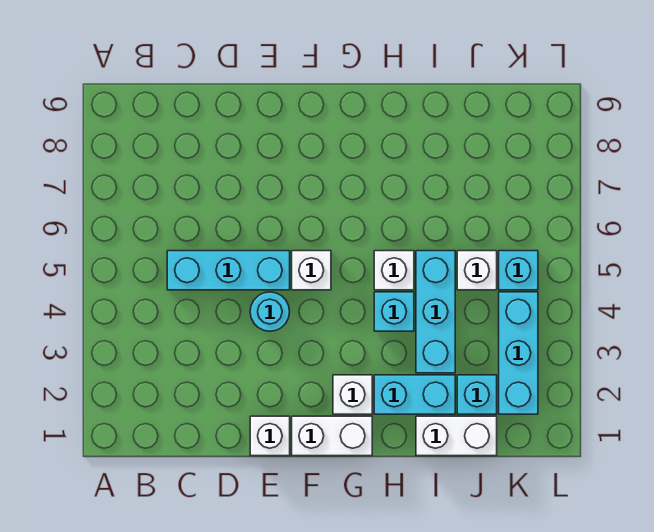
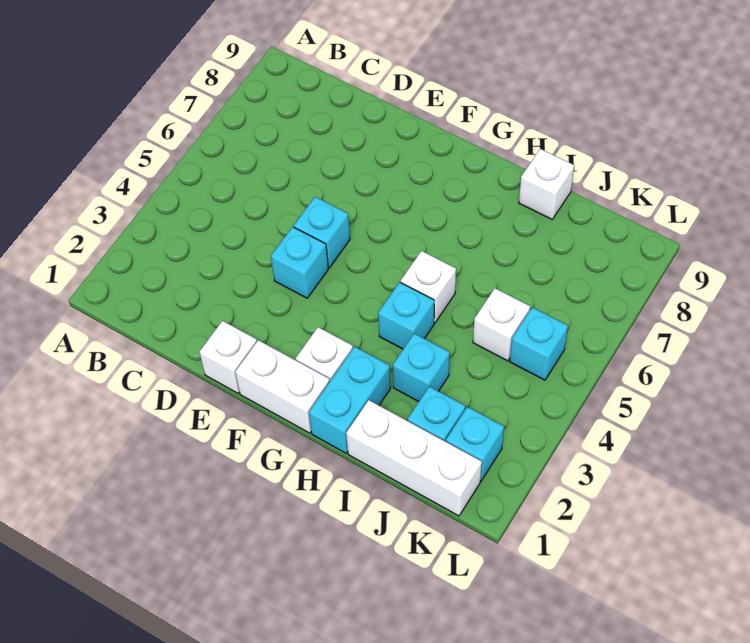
cyan brick C5:E5 level 1 -> cyan brick E5 level 1
cyan round brick E4 level 1 -> cyan brick E4 level 1
white brick F5 level 1 -> white brick I9 level 1
cyan brick H2:I2 level 1 -> cyan brick H1:H2 level 1
white brick I1:J1 level 1 -> white brick I1:K1 level 1
cyan brick I3:I5 level 1 -> cyan brick I3 level 1
cyan brick K2:K4 level 1 -> cyan brick K2 level 1

